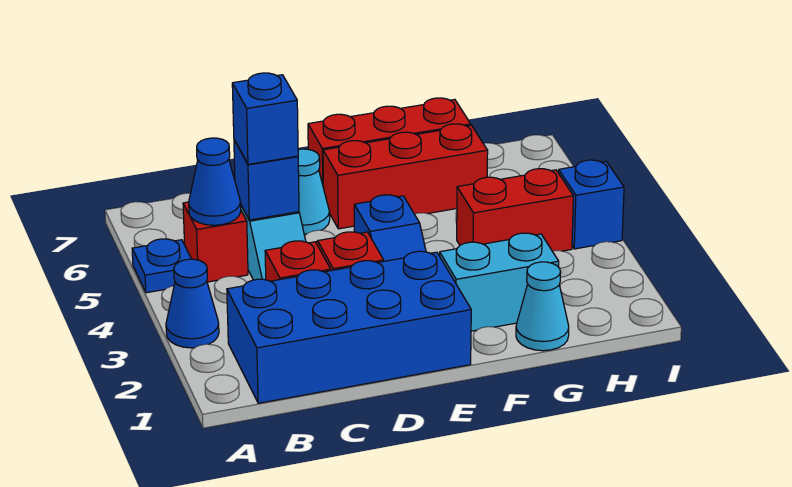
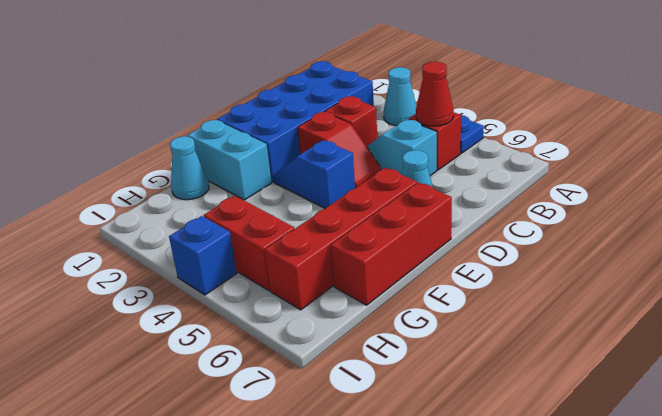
blue cone A3 level 1 -> cyan cone A3 level 1
blue cone B5 level 2 -> red cone B5 level 2
blue brick C5 level 2 -> none
blue brick C5 level 3 -> none
red brick E6:G6 level 1 -> red brick E6:H6 level 1
cyan brick F2:G2 level 1 -> cyan brick F1:F2 level 1
red brick G4:H4 level 1 -> red brick H4:H5 level 1

